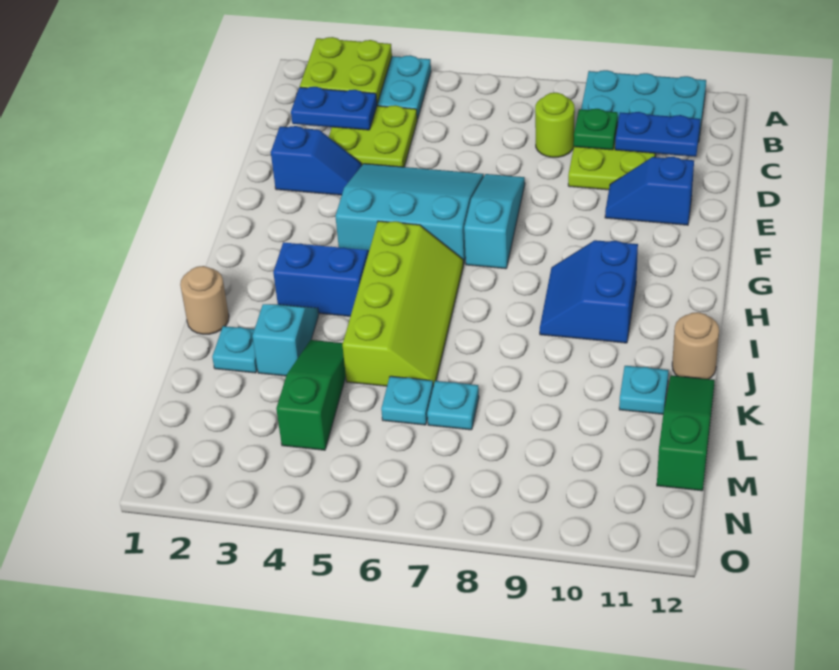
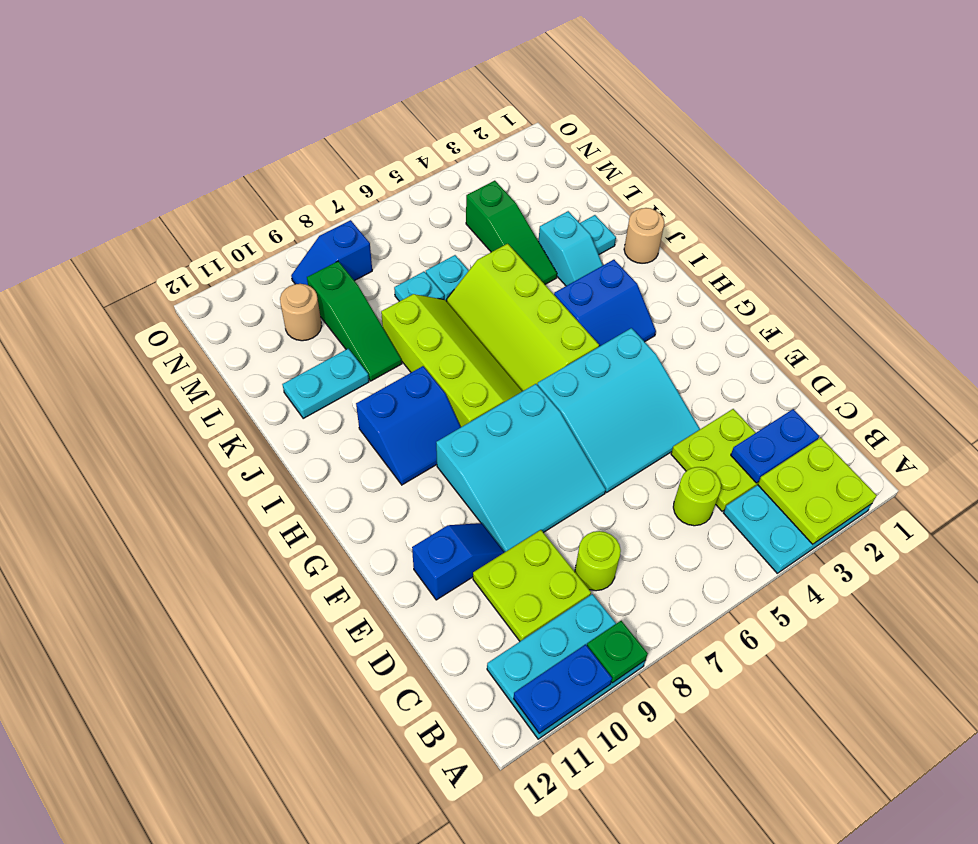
none -> lime round brick C5 level 1
green plate C9 level 2 -> green plate A9 level 2
blue plate C10:C11 level 2 -> blue plate A10:A11 level 2
blue slope E2:E3 level 1 top 2 -> blue slope N8:N9 level 1 top 8
cyan slope E7:G7 level 1 top G -> cyan slope E7:G9 level 1 top G
none -> lime slope H7:K8 level 1 top 8
blue slope H9:I10 level 1 top 10 -> blue slope H9:I10 level 1 top I
tan round brick J12 level 1 -> tan round brick M10 level 1
cyan plate K11 level 1 -> cyan plate K10:K11 level 1
green slope K12:M12 level 1 top M -> green slope K9:M9 level 1 top M

